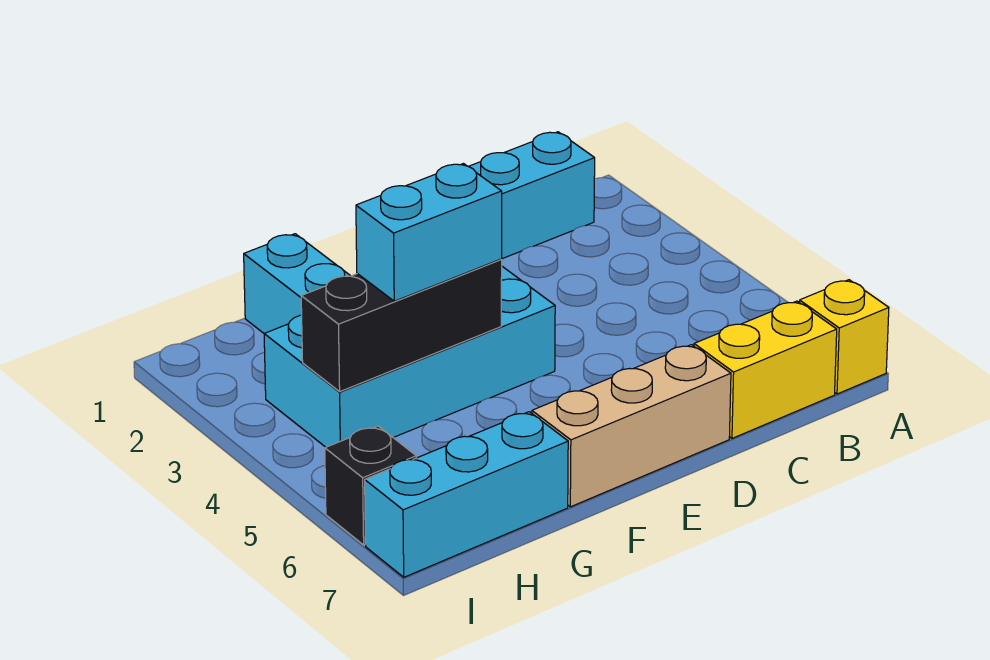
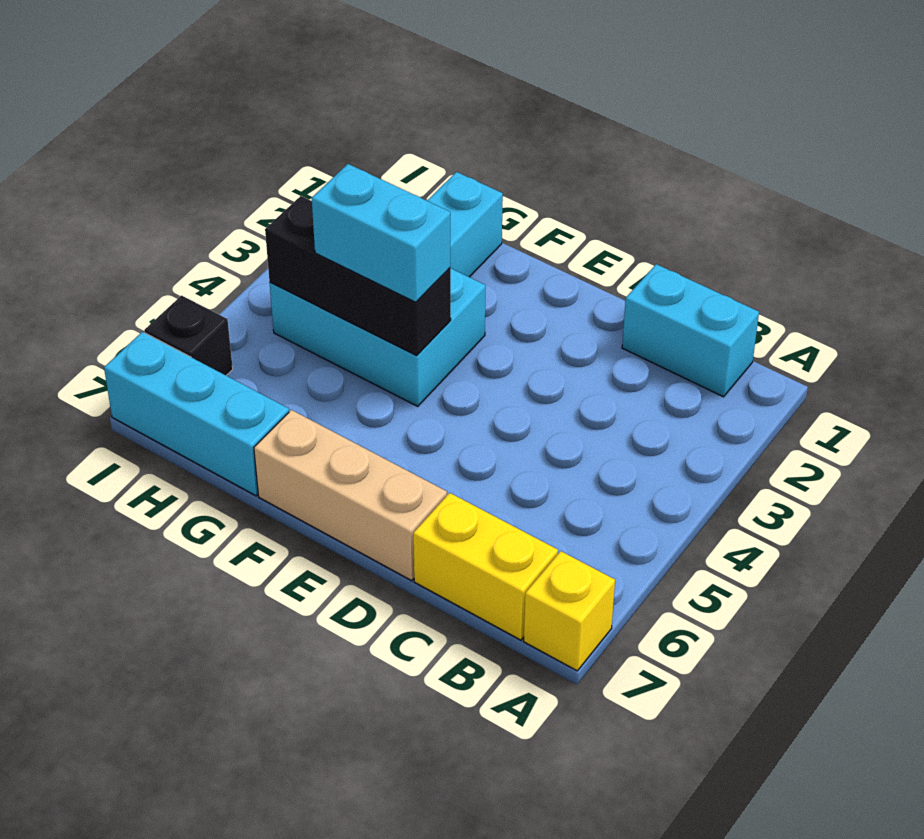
cyan brick E3:H4 level 1 -> cyan brick F3:H4 level 1

